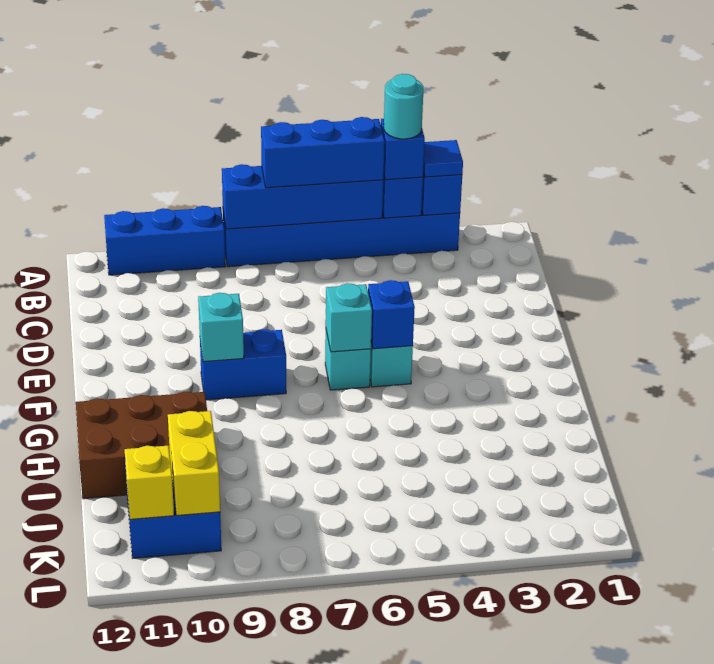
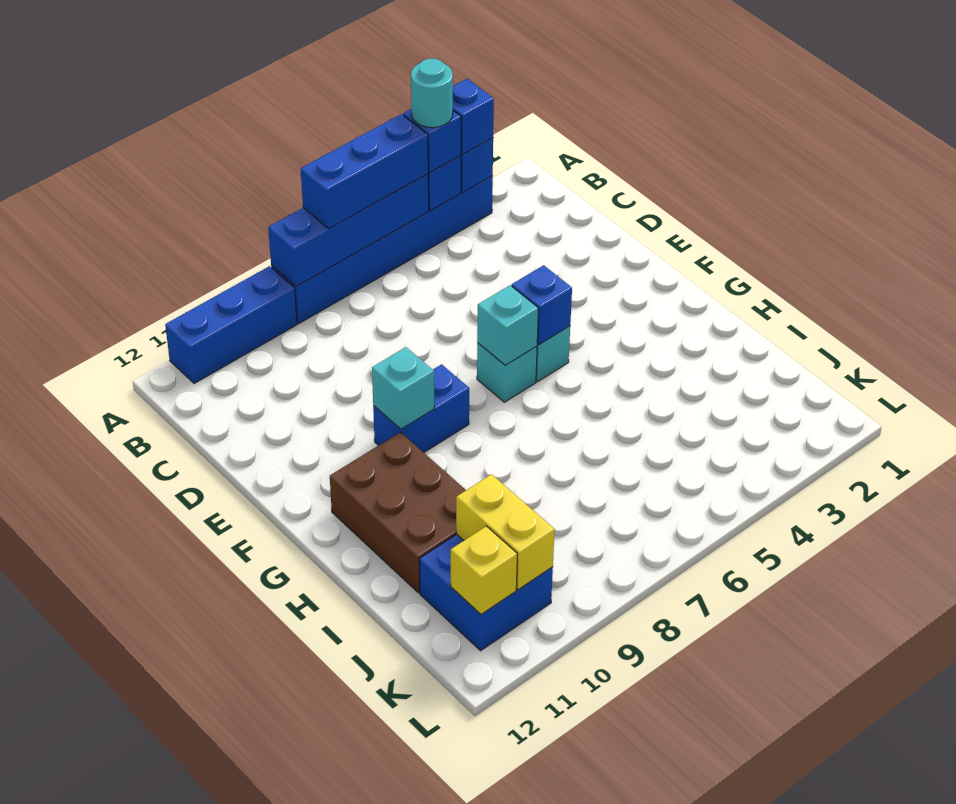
blue tile A3 level 3 -> blue brick A3 level 3
brown brick H10:I12 level 1 -> brown brick G10:I11 level 1

